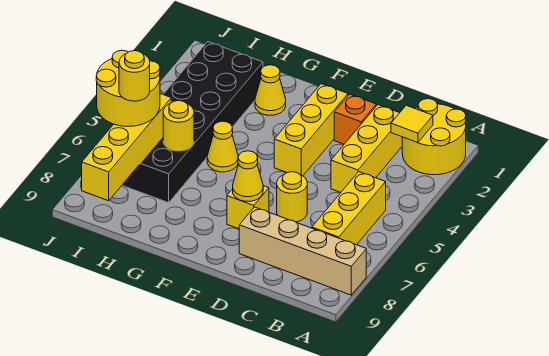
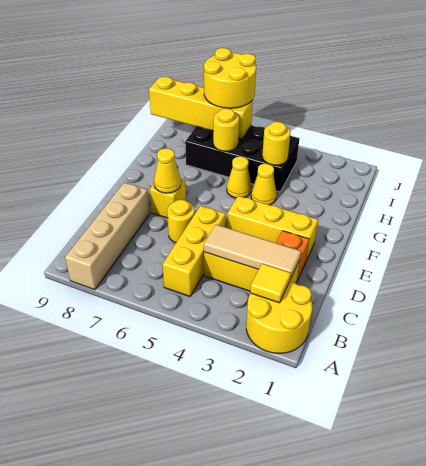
yellow brick B5:B7 level 1 -> yellow brick B5:D5 level 1
none -> tan tile C2:C4 level 2
yellow cone G2 level 1 -> yellow cone G4 level 1
black brick H2:I7 level 1 -> black brick H4:I7 level 1
yellow round brick I7 level 4 -> yellow round brick H4 level 2

